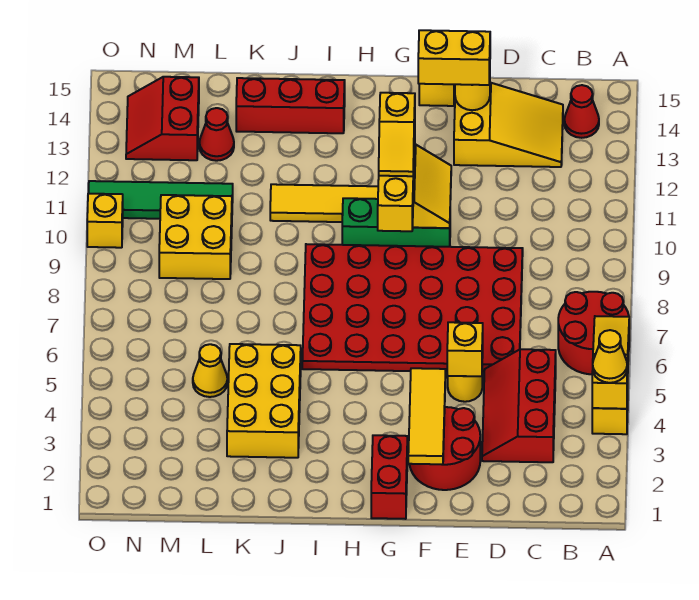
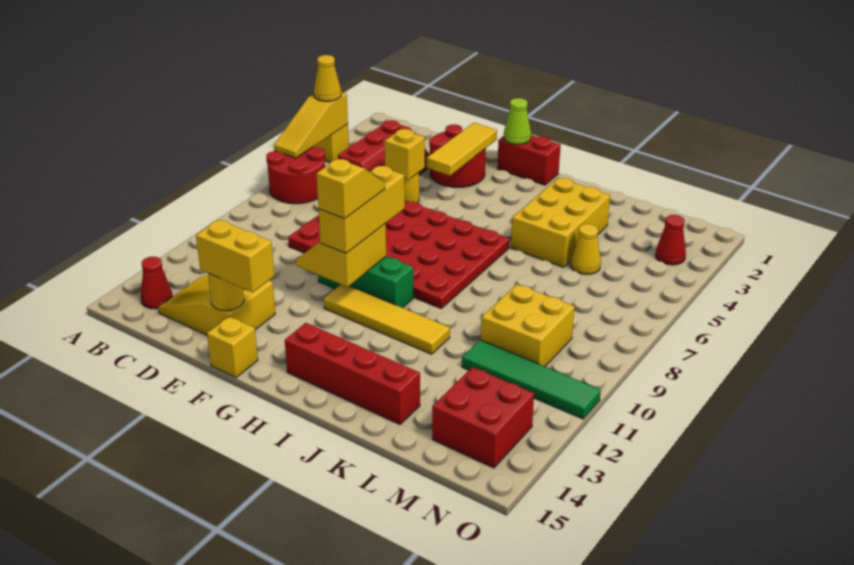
red brick G1:G2 level 1 -> red brick G1:H1 level 1
none -> lime cone G1 level 2
red brick I14:K14 level 1 -> red brick H14:K14 level 1
red cone L13 level 1 -> red cone N3 level 1
red slope M13:N14 level 1 top M -> red brick M13:N14 level 1
yellow brick O10 level 1 -> none

